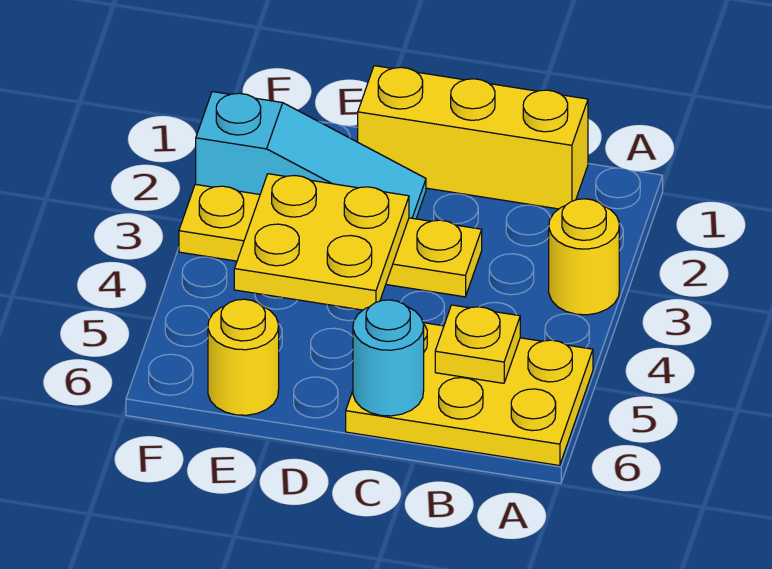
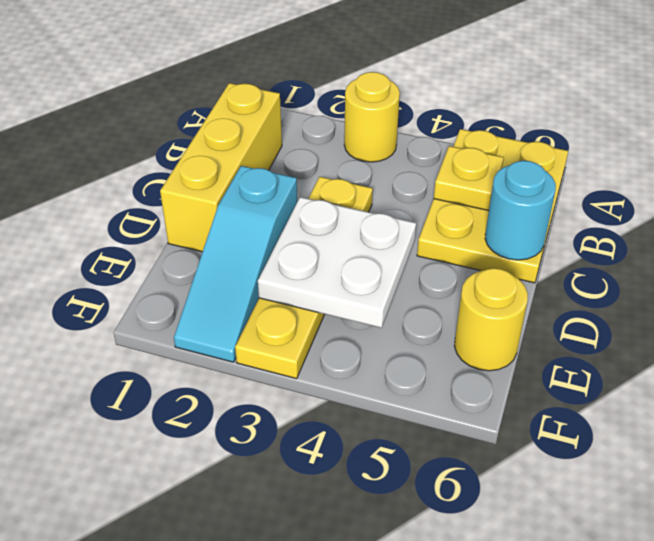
cyan slope D2:F2 level 1 top F -> cyan slope D2:F2 level 1 top D
yellow plate D3:E4 level 2 -> white plate D3:E4 level 2

